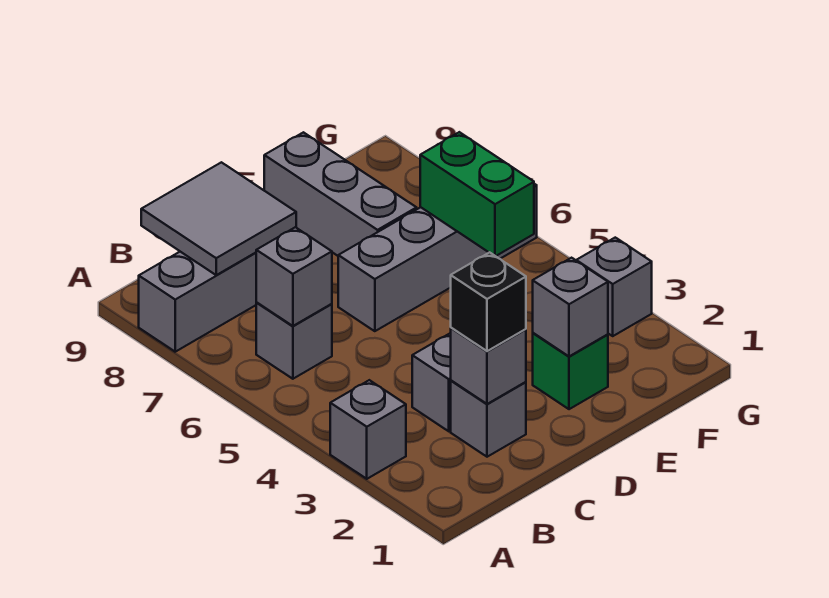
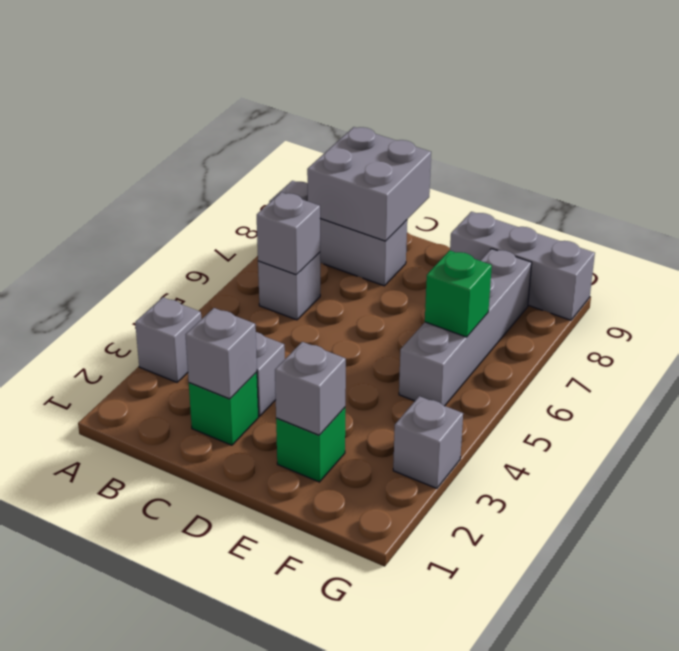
grey tile B8:C9 level 2 -> grey brick B8:C9 level 2
grey brick C2 level 1 -> green brick C2 level 1
black brick C2 level 3 -> none
grey brick D6:G6 level 1 -> grey brick F5:F8 level 1
grey brick E7:E9 level 1 -> grey brick E9:G9 level 1
green brick F5:F6 level 2 -> green brick F6 level 2

